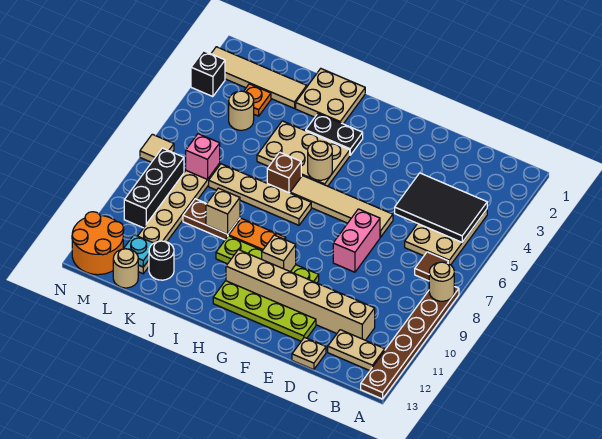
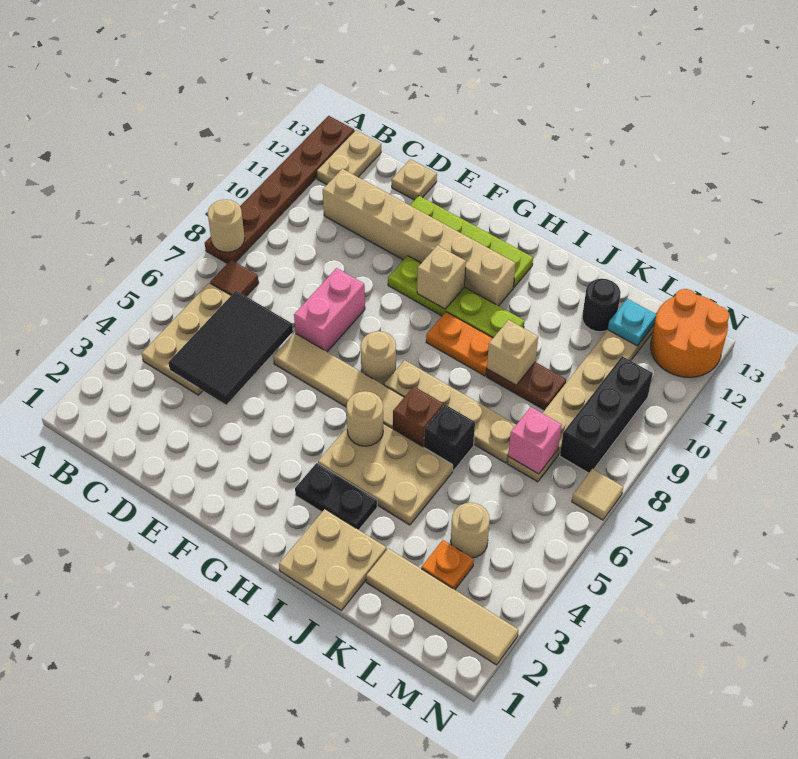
black tile B4:D5 level 2 -> black tile C4:D6 level 2
tan plate B12:C12 level 1 -> tan plate B12:B13 level 1
tan round brick L13 level 1 -> tan round brick G7 level 1
black brick N3 level 1 -> black brick J6 level 1

